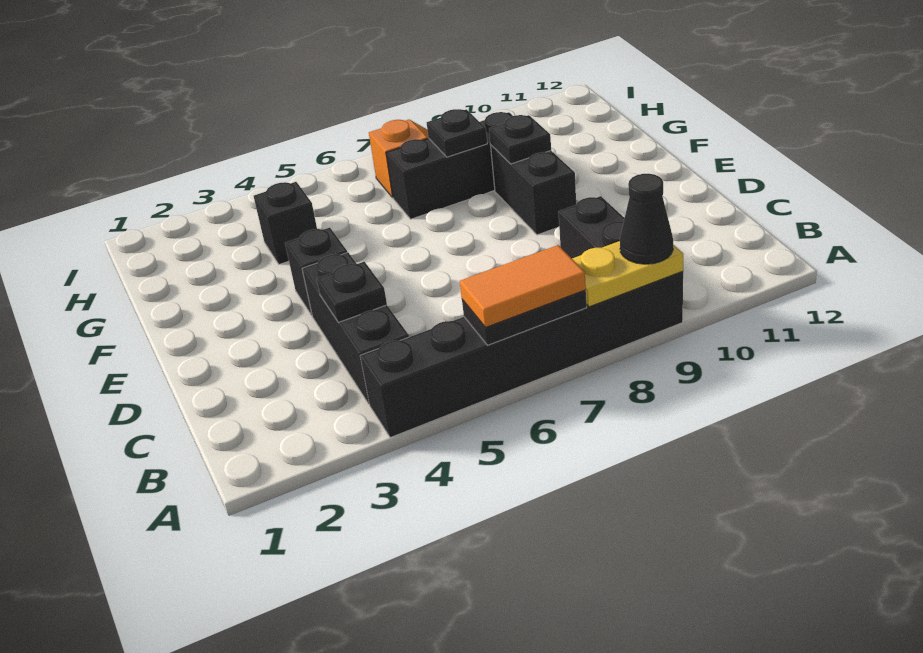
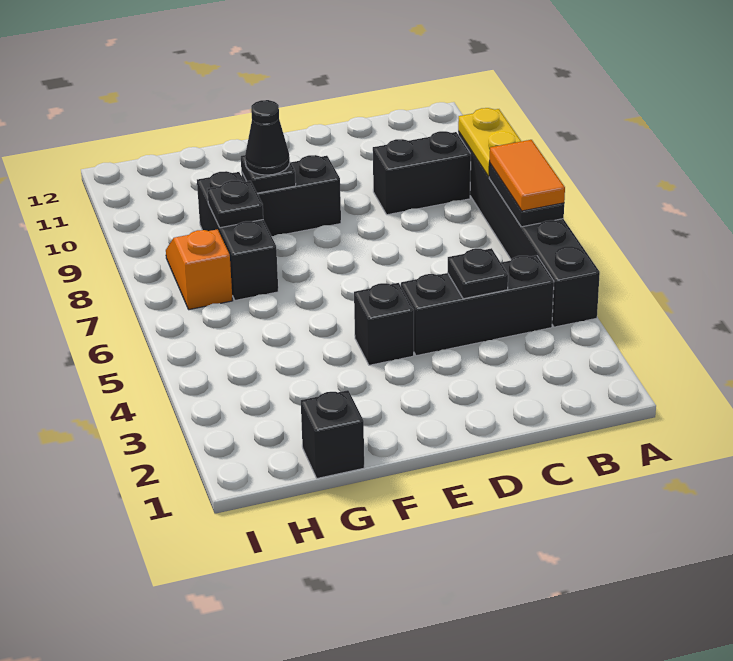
black cone A9 level 3 -> black cone F9 level 3
black brick G4 level 1 -> black brick G1 level 1

